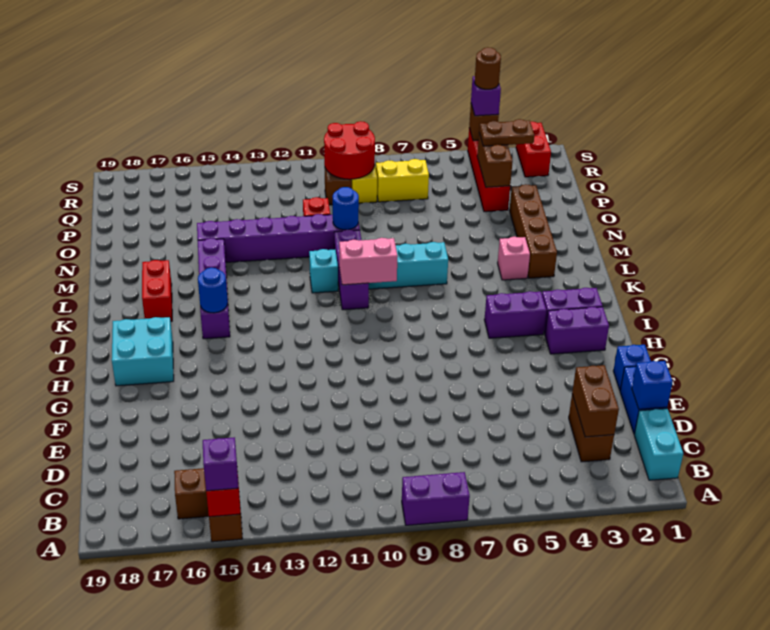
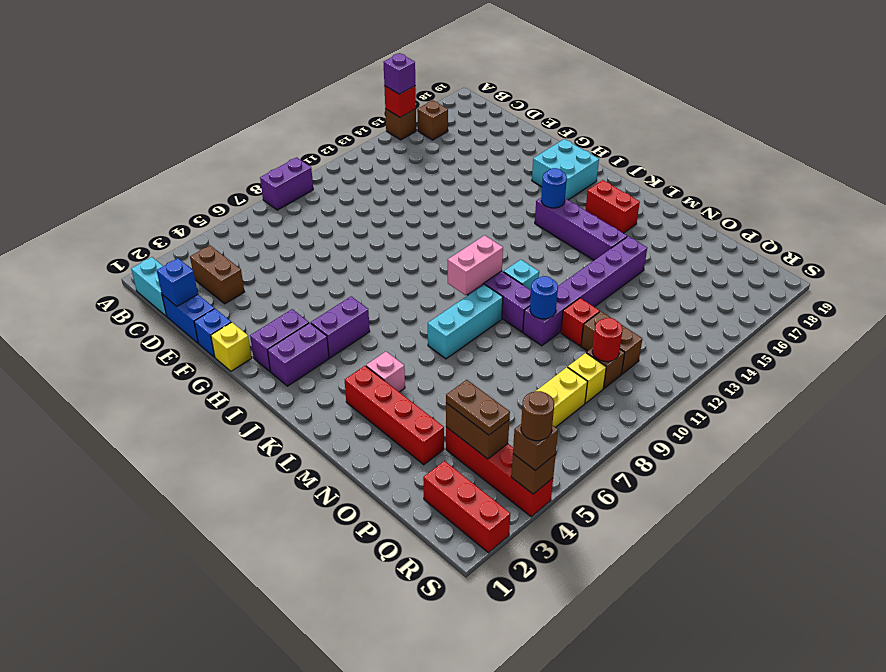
brown brick C3:D3 level 2 -> brown brick P11:Q11 level 1
none -> yellow brick G1 level 1
brown brick L3:O3 level 1 -> red brick L3:O3 level 1
brown plate Q3:Q4 level 3 -> brown plate P4:Q4 level 3
red round brick Q9:R10 level 2 -> red round brick Q10 level 2
red brick R2:S2 level 1 -> red brick Q2:S2 level 1
purple brick S4 level 3 -> brown brick S4 level 3

